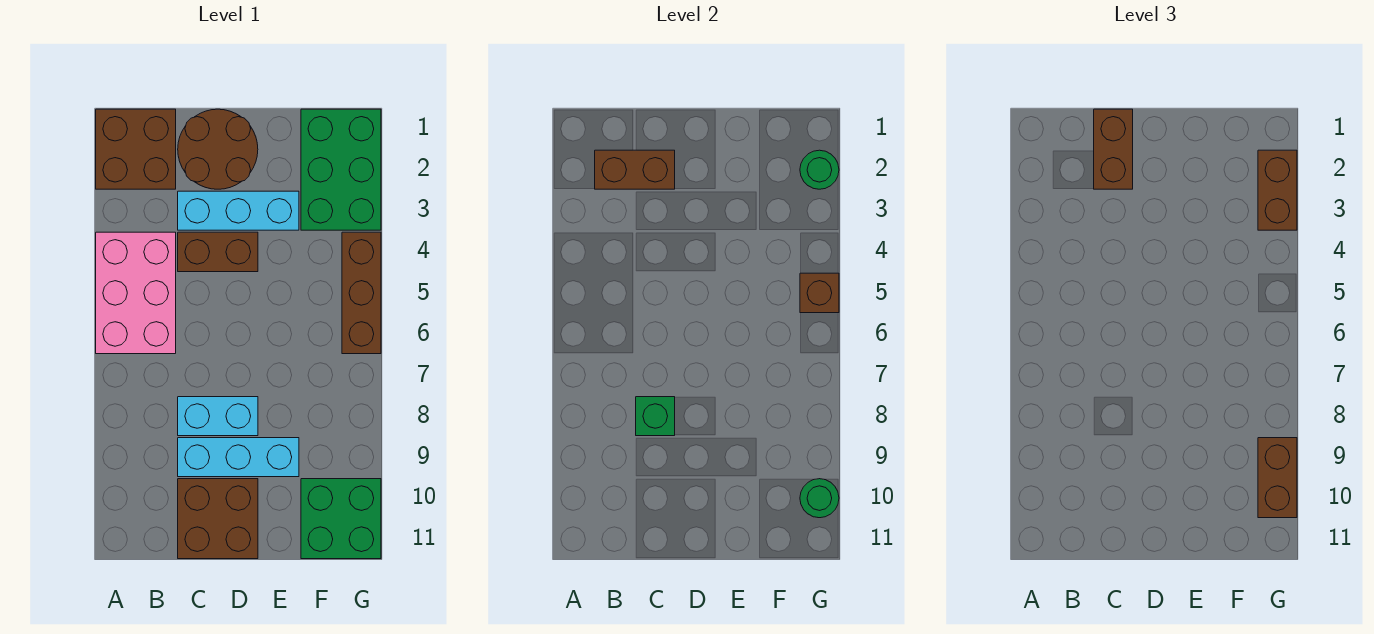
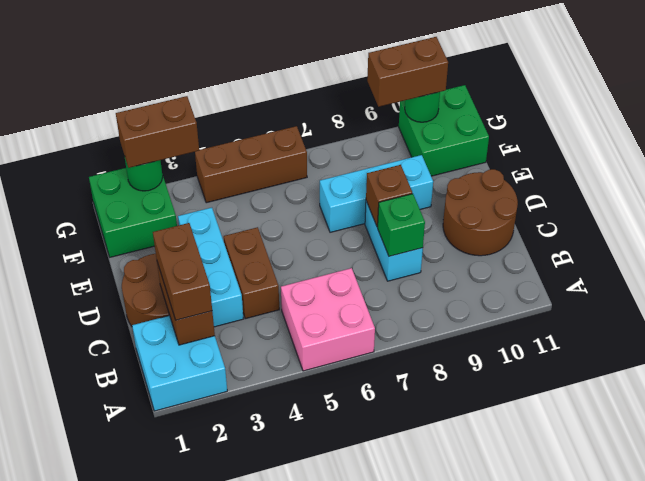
brown brick A1:B2 level 1 -> cyan brick A1:B2 level 1
pink brick A4:B6 level 1 -> pink brick A5:B6 level 1
brown brick C1:C2 level 3 -> brown brick B2:C2 level 3
cyan brick C9:E9 level 1 -> cyan brick E7:E9 level 1
brown brick C10:D11 level 1 -> brown round brick C10:D11 level 1
green brick F1:G3 level 1 -> green brick F1:G2 level 1
brown brick G5 level 2 -> brown brick D8 level 2

